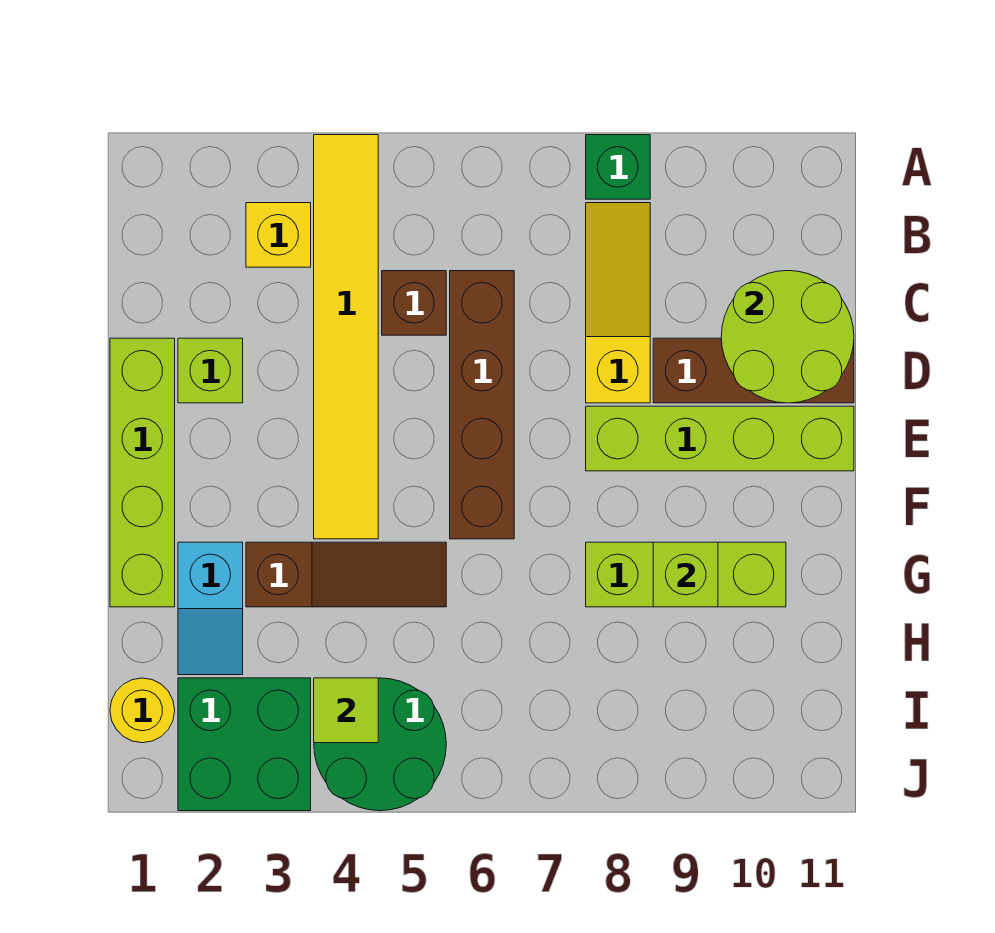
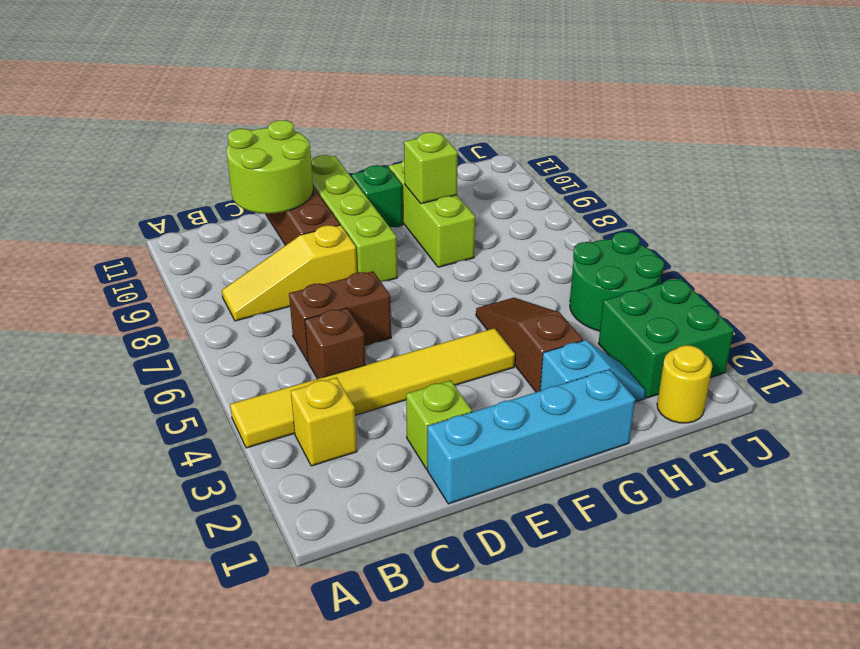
green brick A8 level 1 -> green brick F10 level 1
brown brick C6:F6 level 1 -> brown brick C6:D6 level 1
lime brick D1:G1 level 1 -> cyan brick D1:G1 level 1
lime tile I4 level 2 -> none

